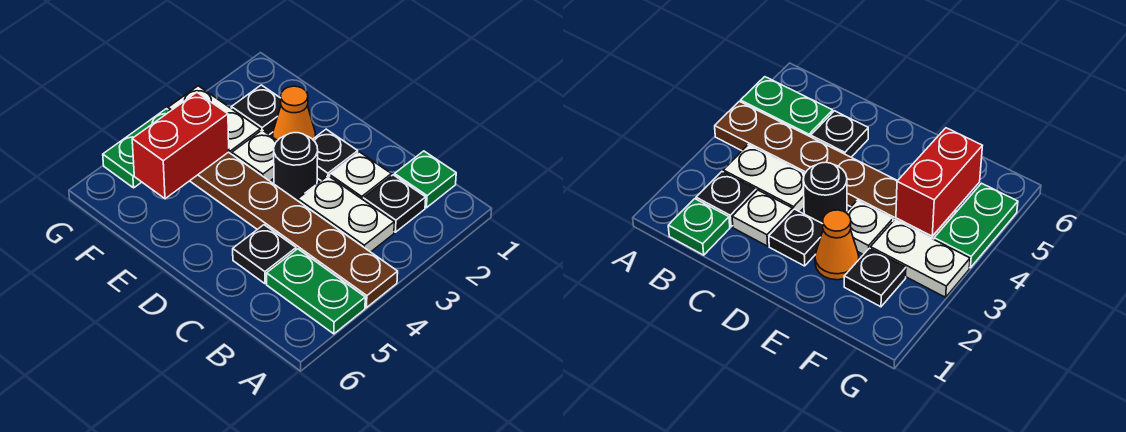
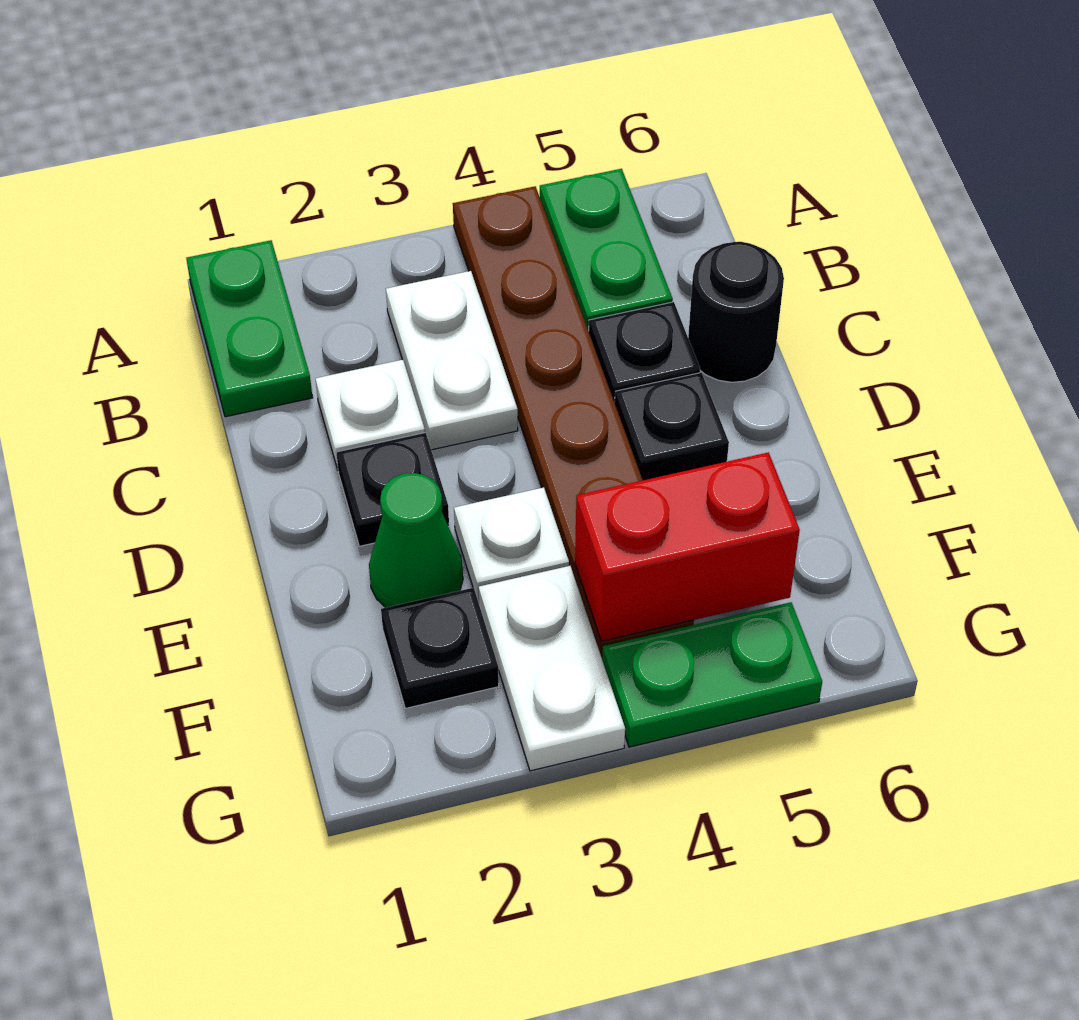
green plate B1 level 1 -> green plate A1:B1 level 1
black plate B2 level 1 -> black plate D5 level 1
black round brick D3 level 1 -> black round brick C6 level 1
orange cone E2 level 1 -> green cone E2 level 1

